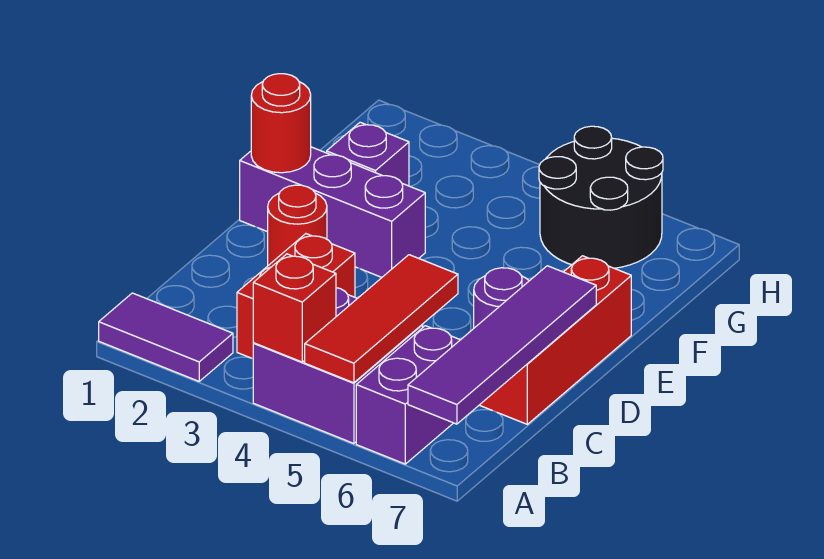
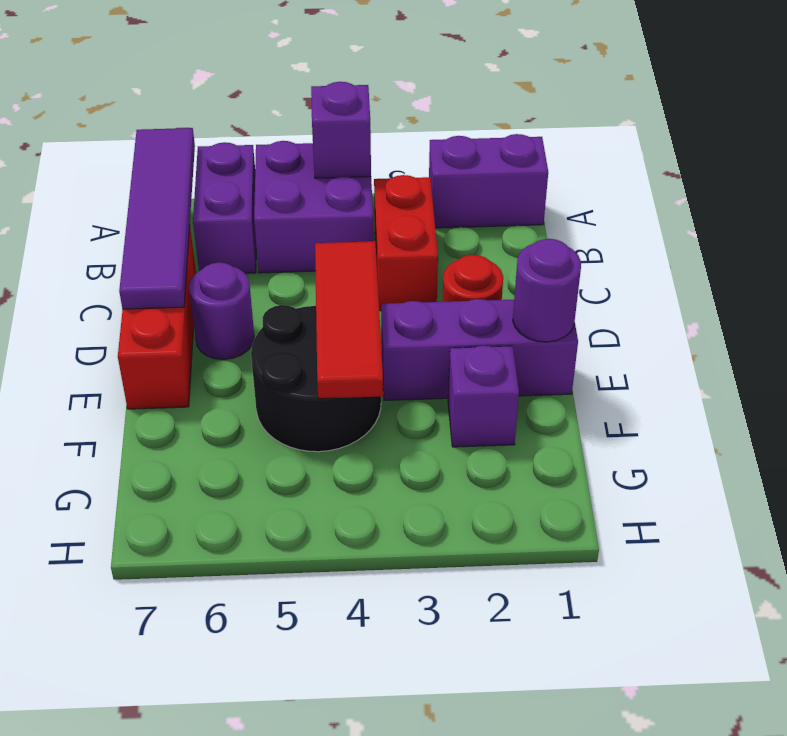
purple tile A1:A2 level 1 -> purple brick A1:A2 level 1
red brick A4 level 2 -> purple brick A4 level 2
red tile A5:C5 level 2 -> red tile D4:F4 level 2
red round brick E1 level 2 -> purple round brick E1 level 2
black round brick G5:H6 level 1 -> black round brick E4:F5 level 1

